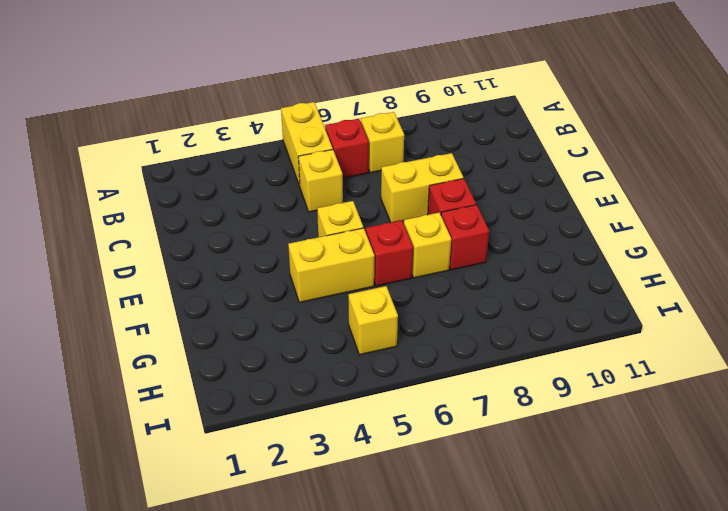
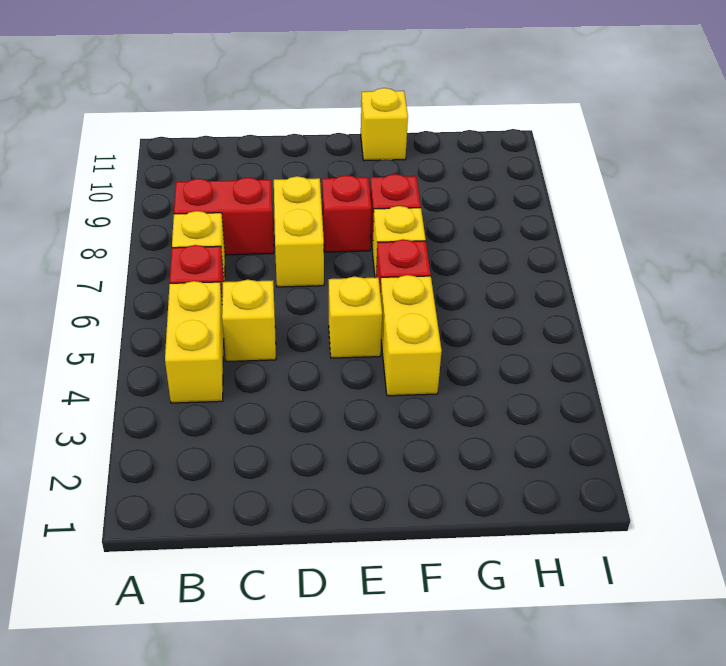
yellow brick A5:B5 level 1 -> yellow brick B4:B5 level 1
none -> red brick B8:C8 level 1
yellow brick H5 level 1 -> yellow brick F11 level 1

